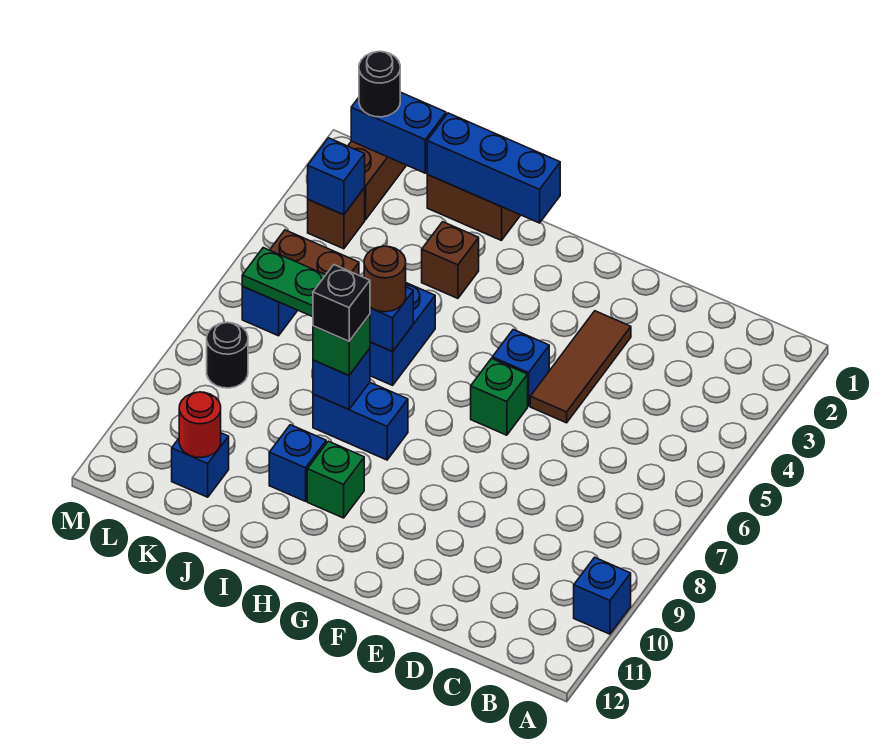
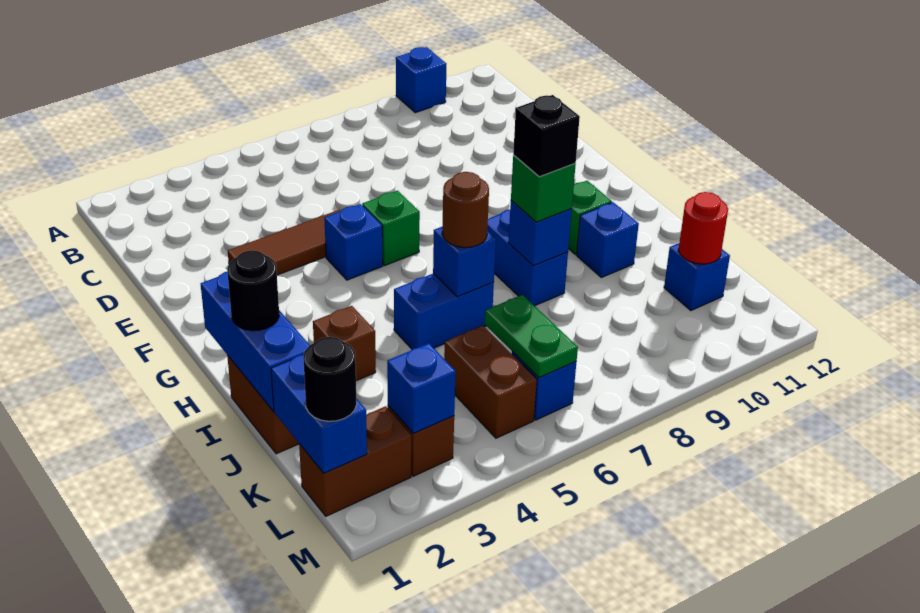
black round brick L8 level 1 -> black round brick I1 level 3

